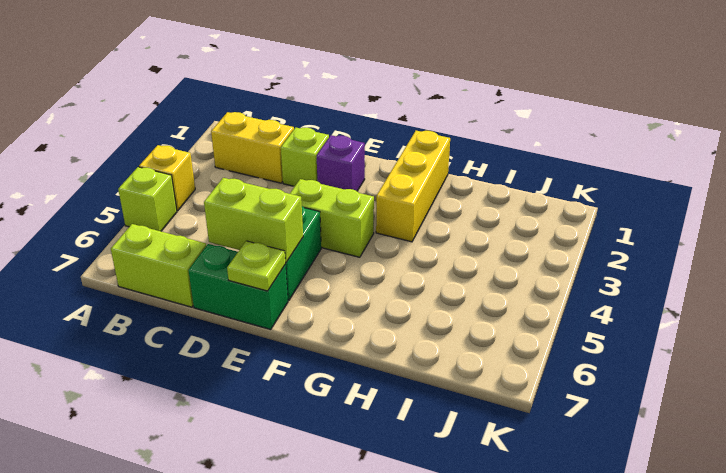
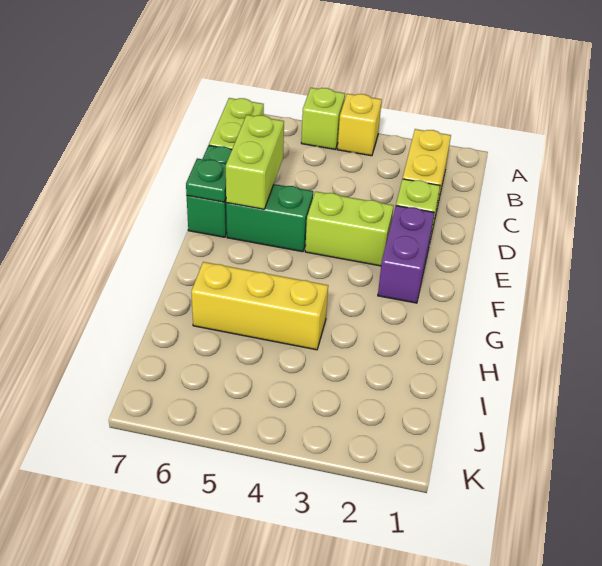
purple brick E2 level 1 -> purple brick E2:F2 level 1
lime brick E4:F4 level 1 -> lime brick E3:E4 level 1
lime plate E7 level 2 -> green plate E7 level 2
yellow brick G1:G3 level 1 -> yellow brick H4:H6 level 1

